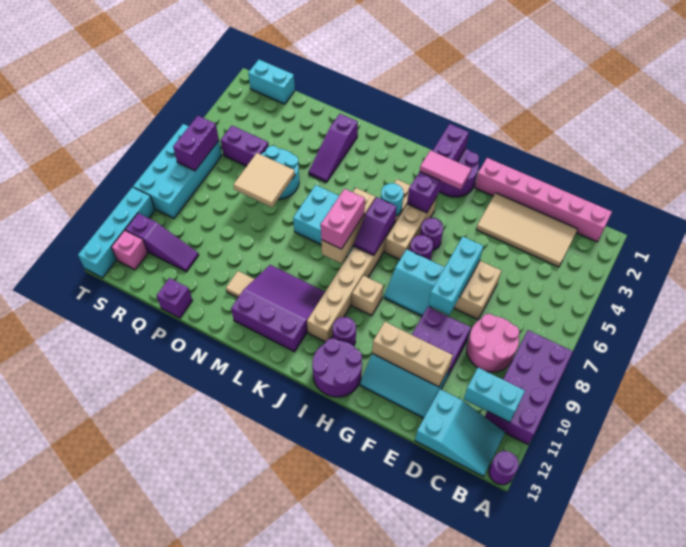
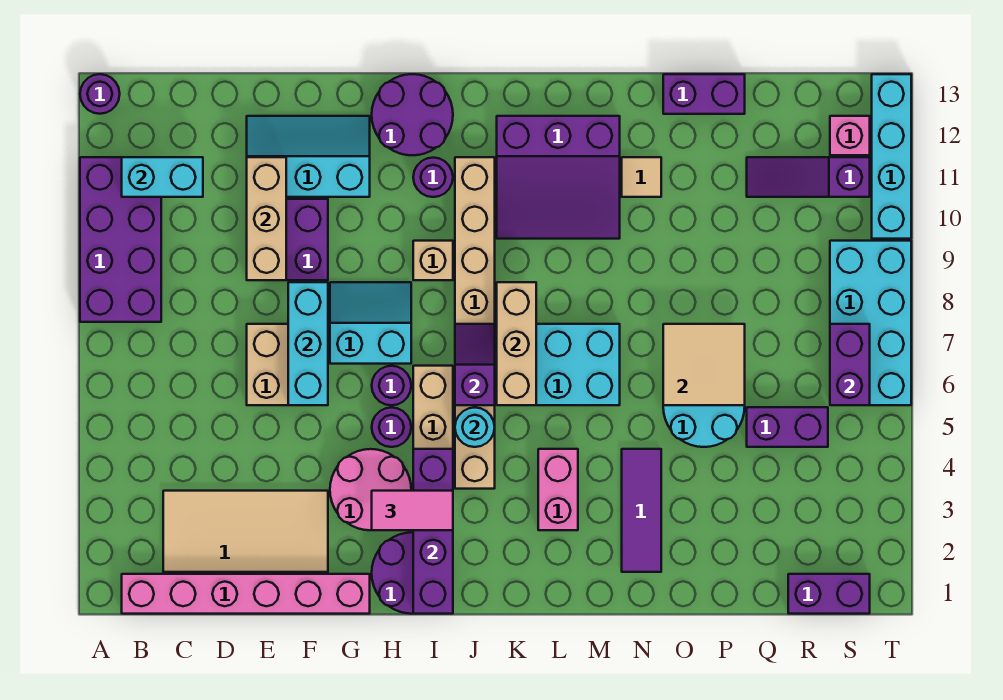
cyan slope B12:D13 level 1 top D -> none
pink round brick C8:D9 level 1 -> pink round brick G3:H4 level 1
tan brick E11:G11 level 2 -> tan brick E9:E11 level 2
pink brick K7:K8 level 3 -> pink brick L3:L4 level 1
purple slope N2:N4 level 1 top 2 -> purple tile N2:N4 level 1
purple brick P13 level 1 -> purple brick O13:P13 level 1
cyan brick R1:S1 level 1 -> purple brick R1:S1 level 1

